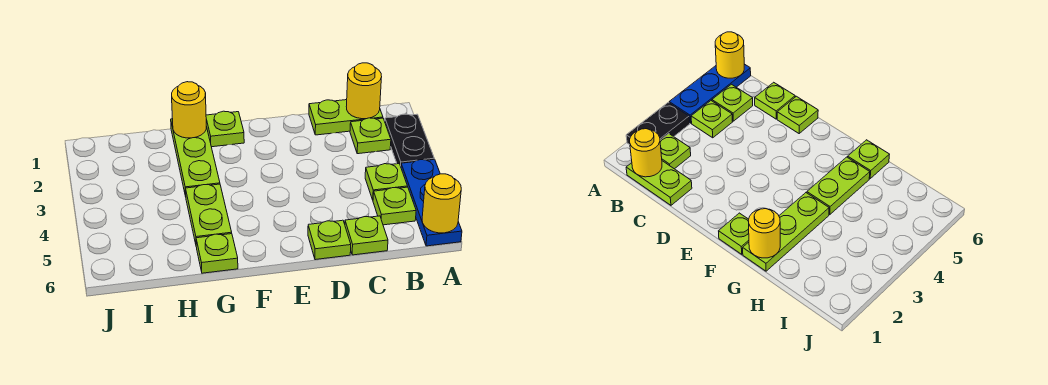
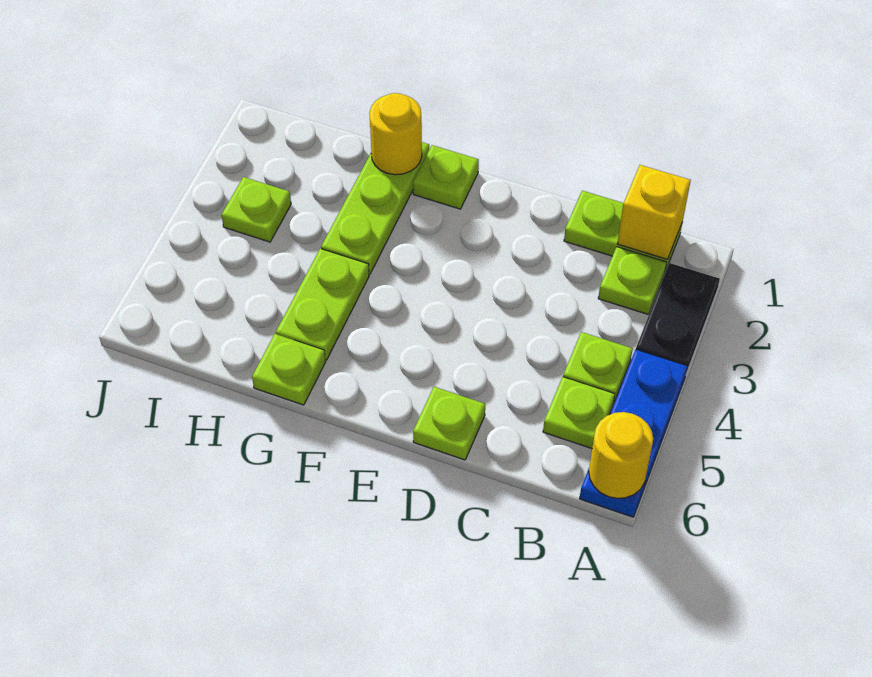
yellow round brick B1 level 2 -> yellow brick B1 level 2
lime plate C6 level 1 -> lime plate I3 level 1

